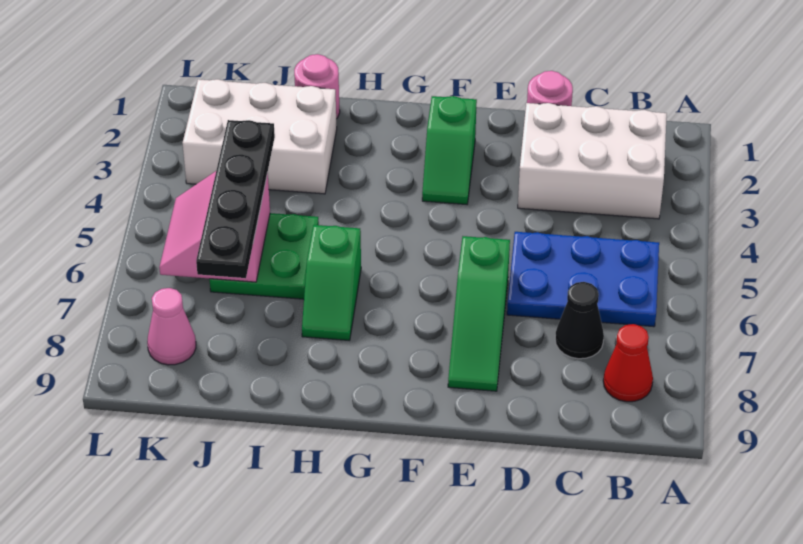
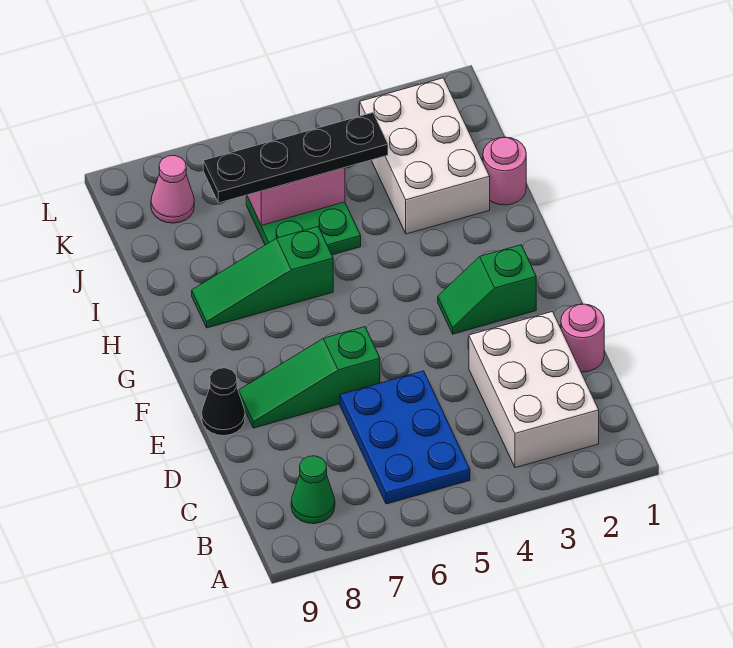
red cone B8 level 1 -> green cone B8 level 1
black cone C7 level 1 -> black cone E9 level 1
green slope H6:H7 level 1 top 6 -> green slope H6:H8 level 1 top 6

